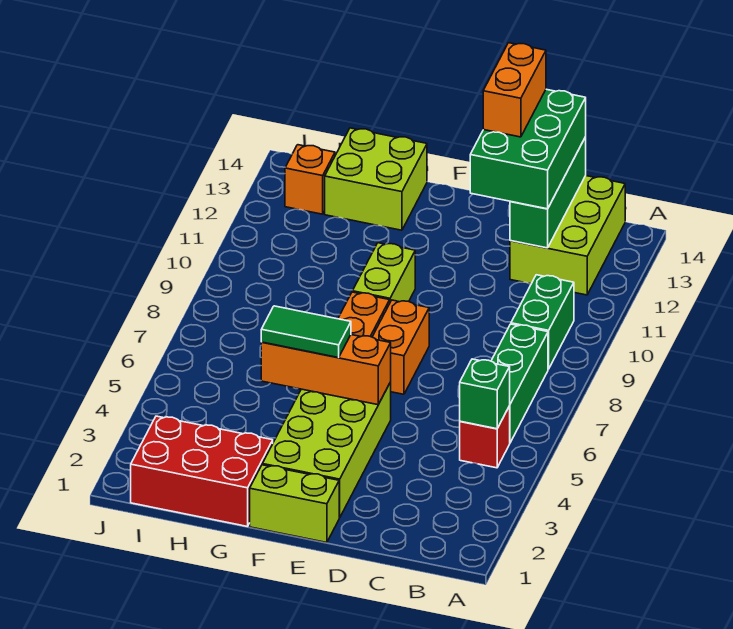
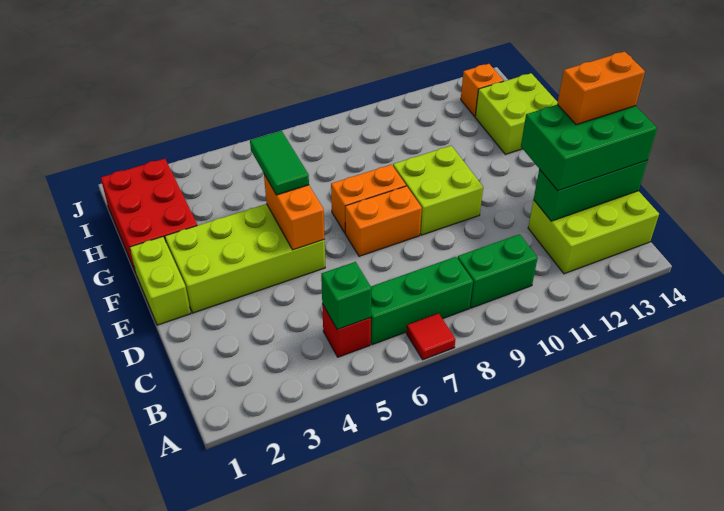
none -> red tile A7 level 1
orange brick E5:G5 level 2 -> orange brick E5:F5 level 2
lime brick F9:F10 level 1 -> lime brick E9:F10 level 1

